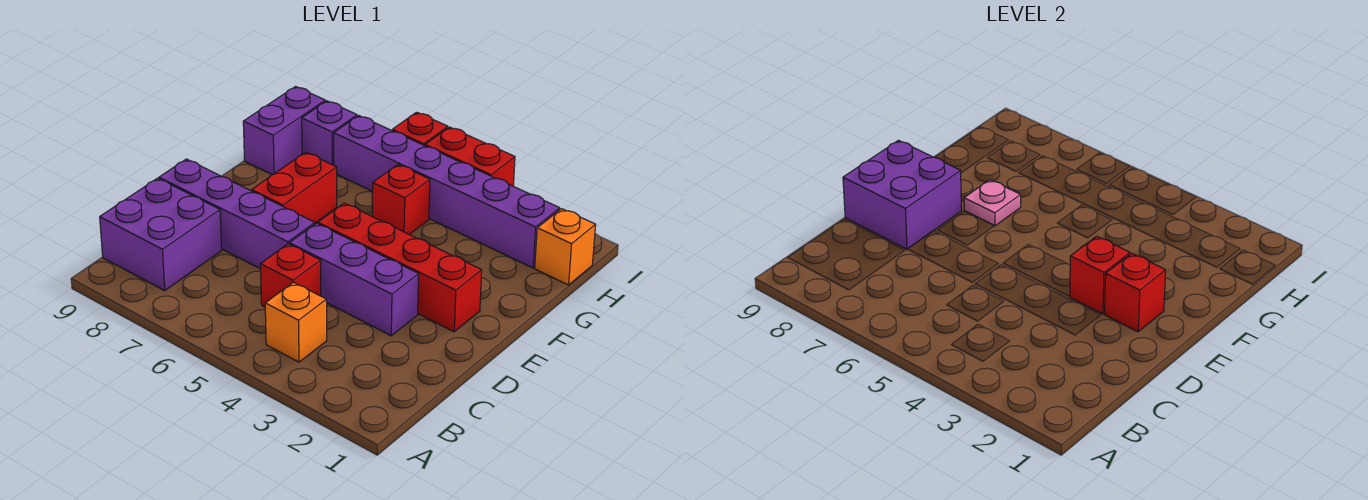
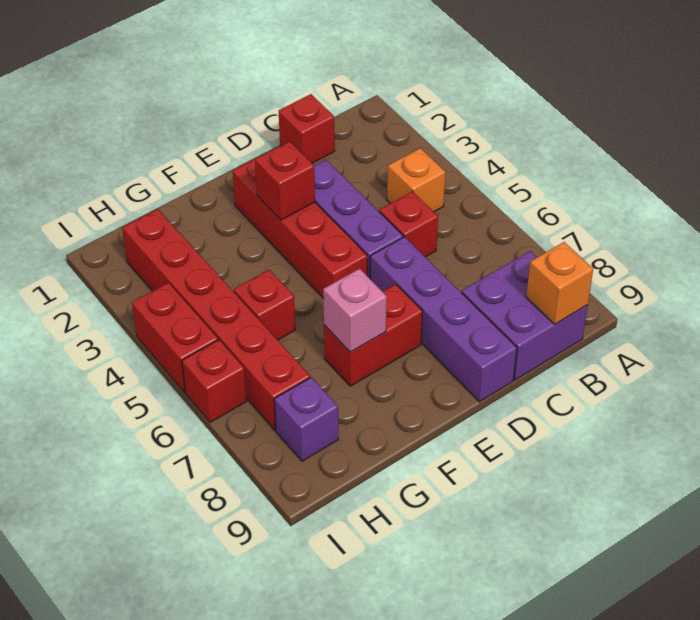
purple brick D8:E9 level 2 -> none
red brick E2 level 2 -> red brick C1 level 1
pink plate F7 level 2 -> pink brick F7 level 2
purple brick G9:H9 level 1 -> none
orange brick H1 level 1 -> orange brick B9 level 2
purple brick H2:H7 level 1 -> red brick H2:H7 level 1

